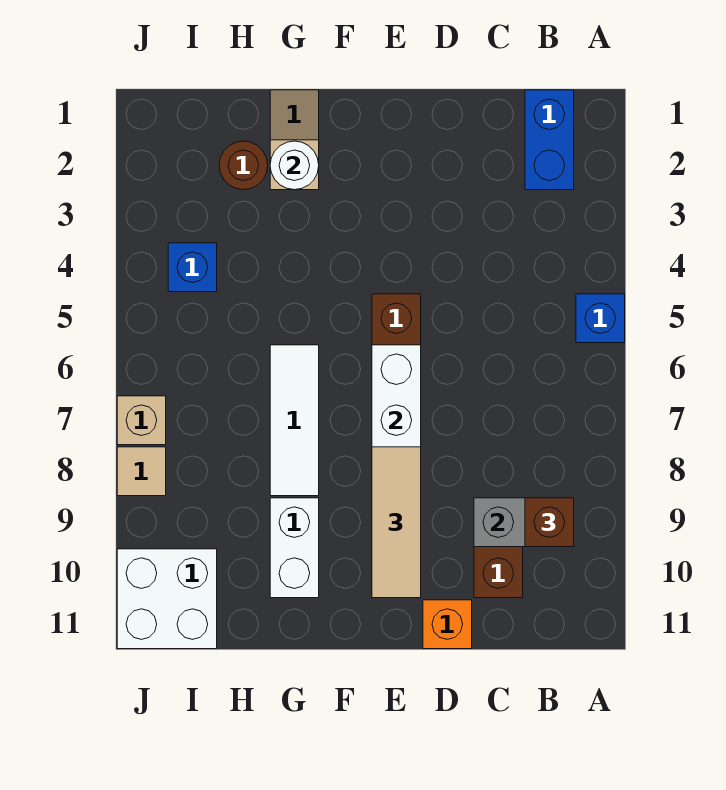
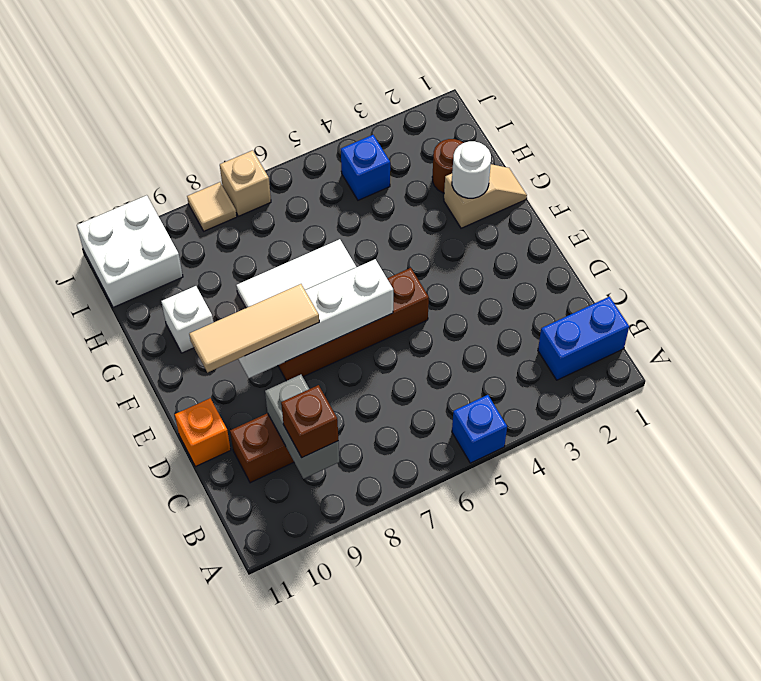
white brick G9:G10 level 1 -> white brick G10 level 1

